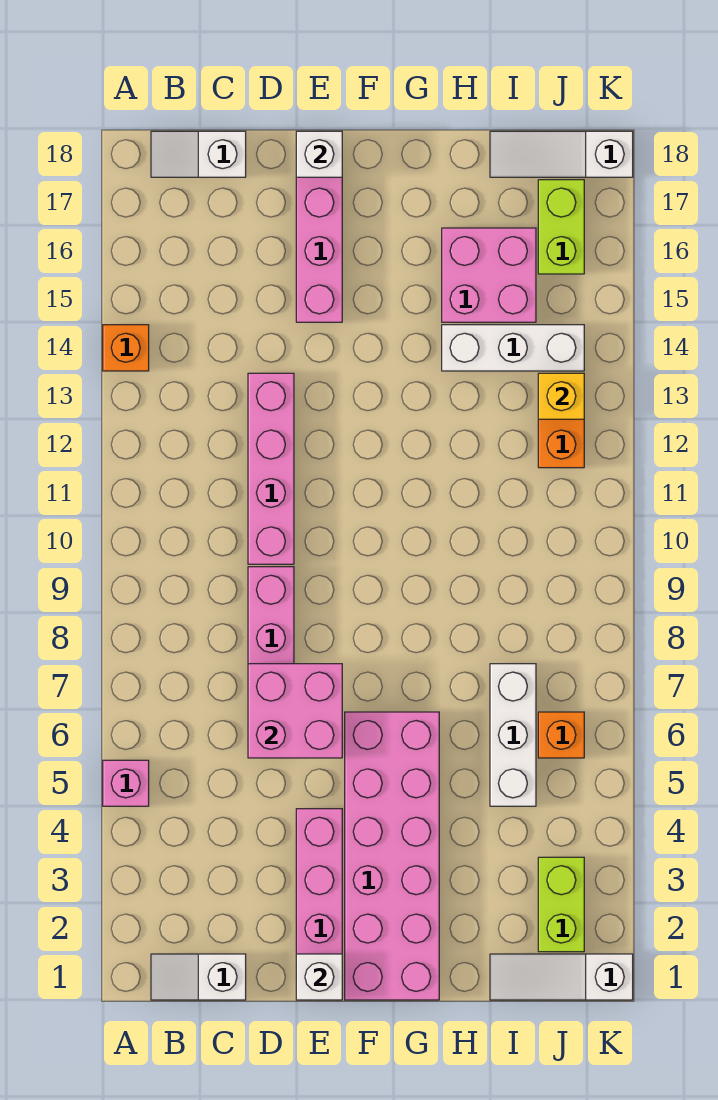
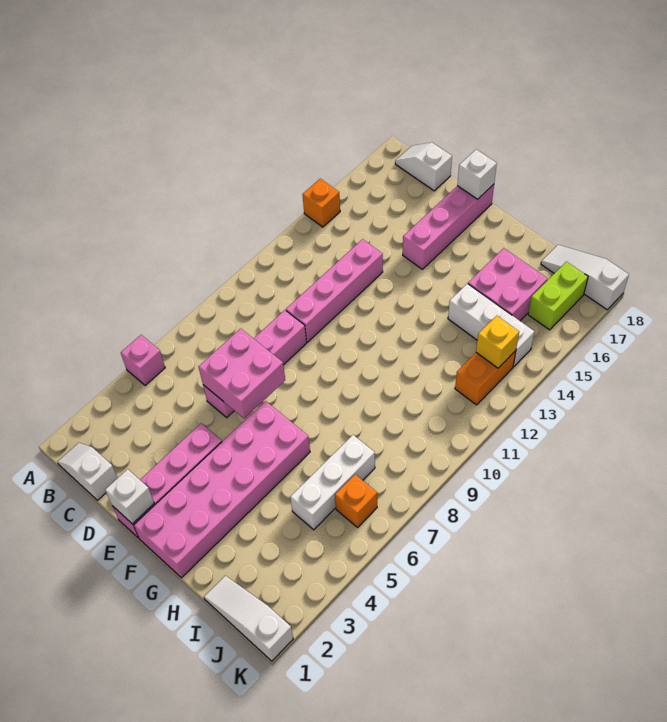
lime brick J2:J3 level 1 -> none

